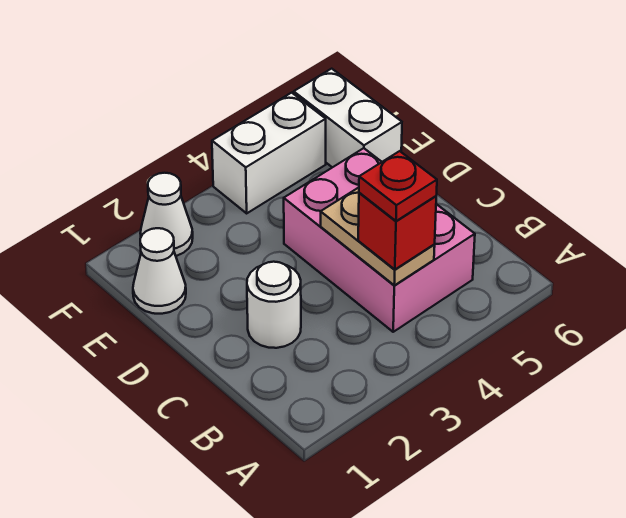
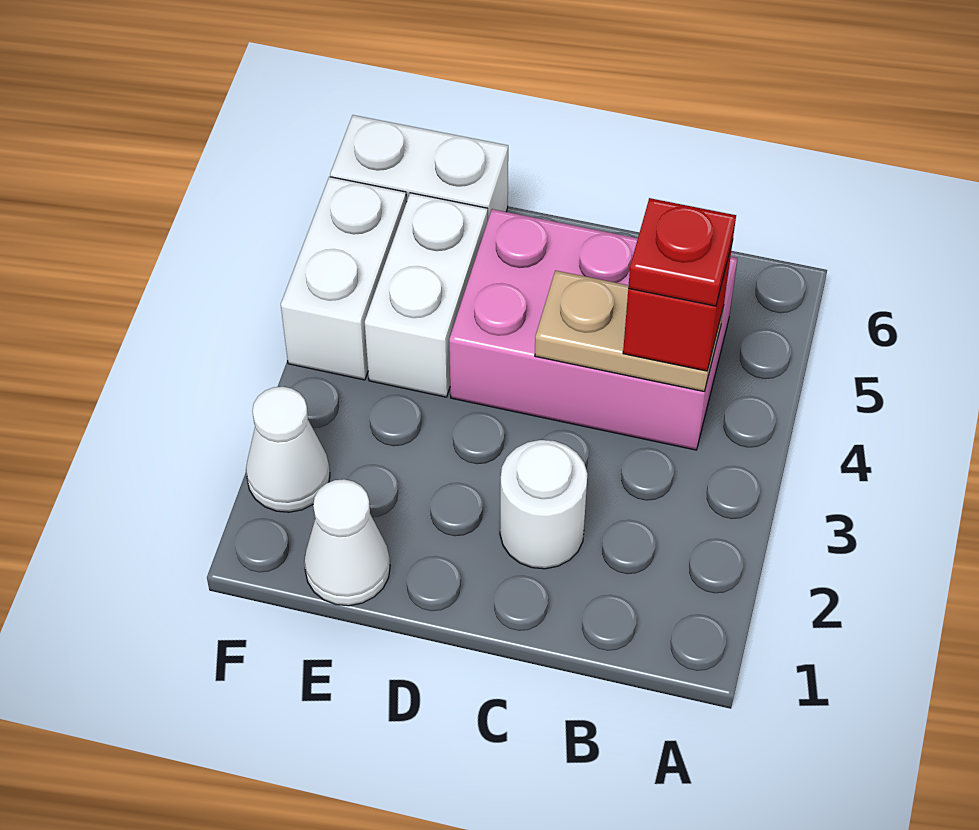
none -> white brick E4:E5 level 1

